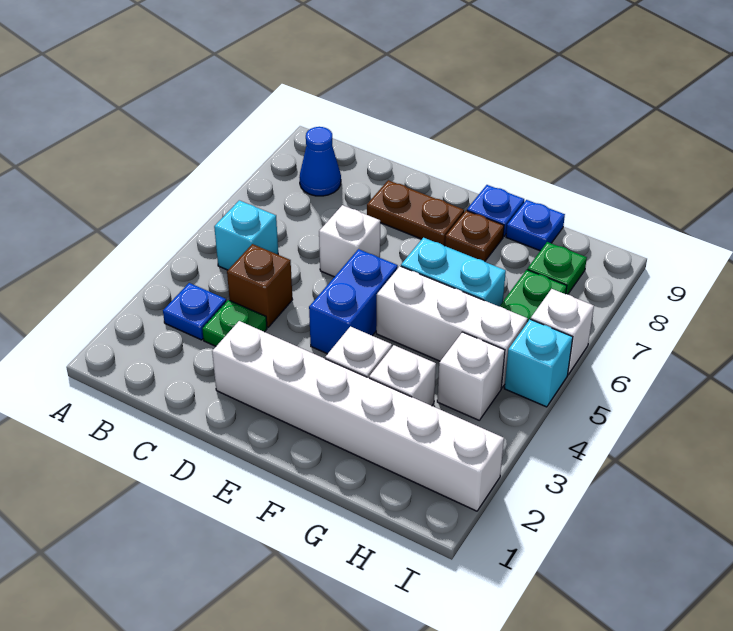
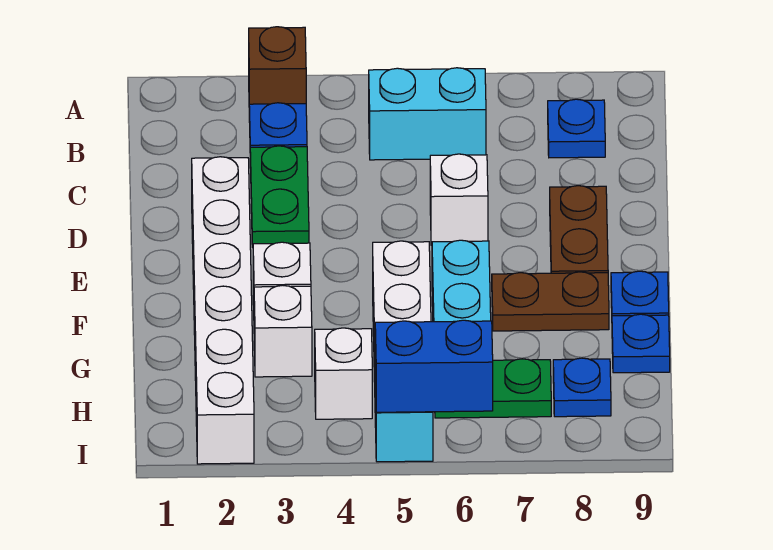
cyan brick B5 level 1 -> cyan brick B5:B6 level 1
blue cone B8 level 1 -> blue plate B8 level 1
green plate C3 level 1 -> green plate C3:D3 level 1
brown brick C4 level 1 -> brown brick A3 level 1
blue brick E4:E5 level 1 -> blue brick I5:I6 level 2
brown plate F8 level 1 -> brown plate F7:F8 level 1
green plate H8 level 1 -> blue plate H8 level 1
white brick I6 level 1 -> none

